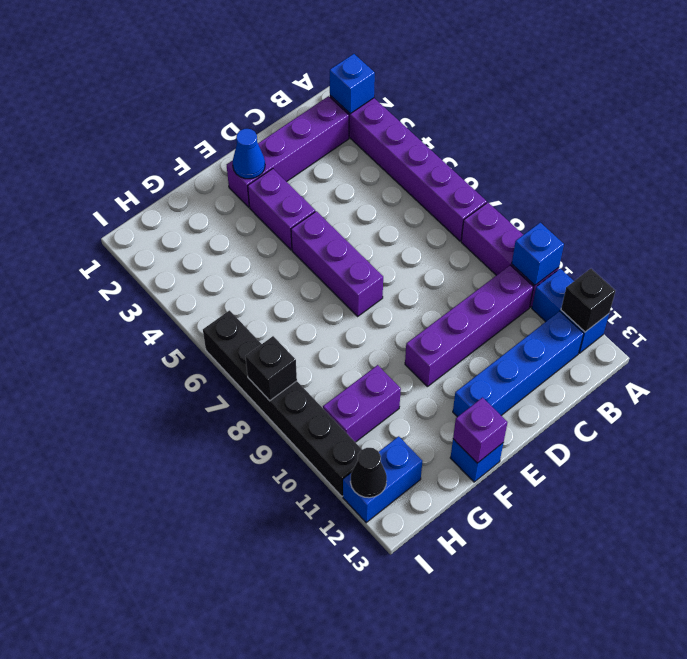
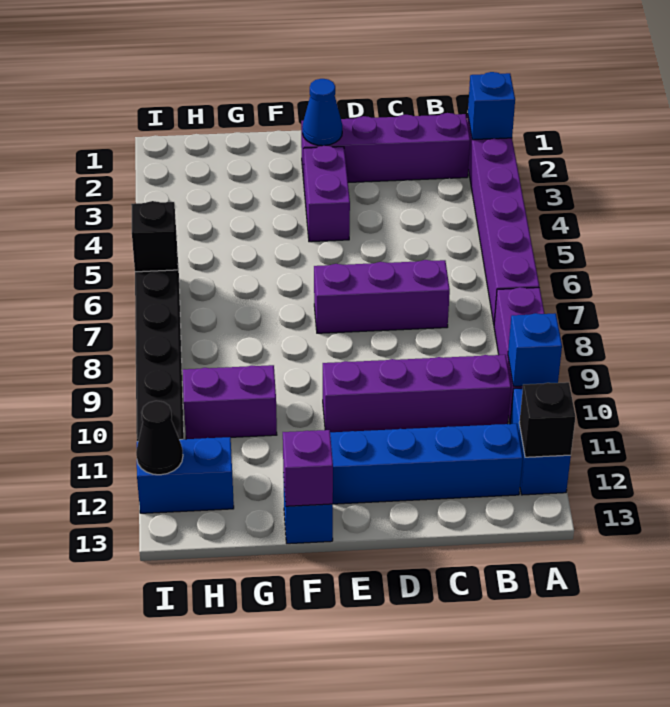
purple brick E5:E7 level 1 -> purple brick C7:E7 level 1
black brick I8 level 2 -> black brick I6 level 2

